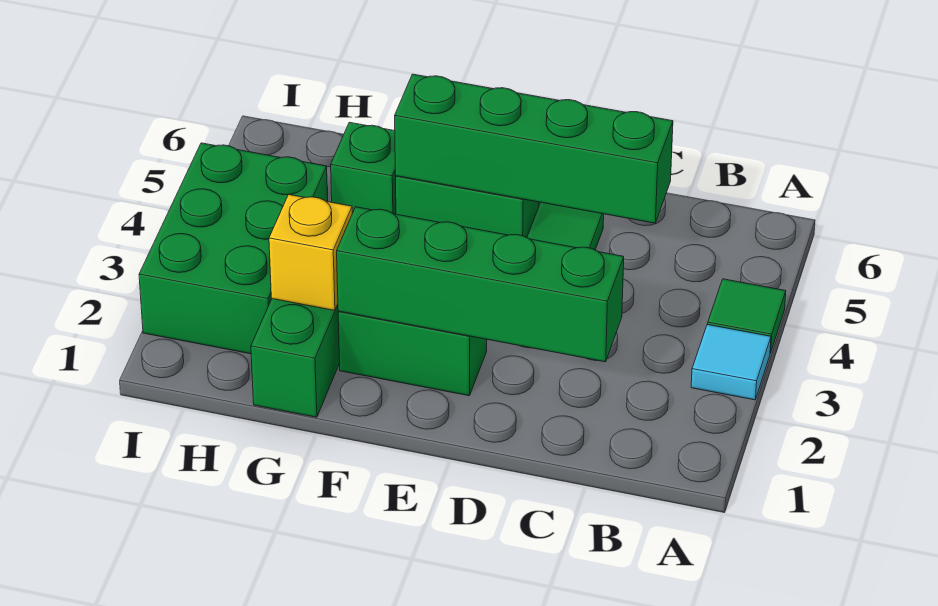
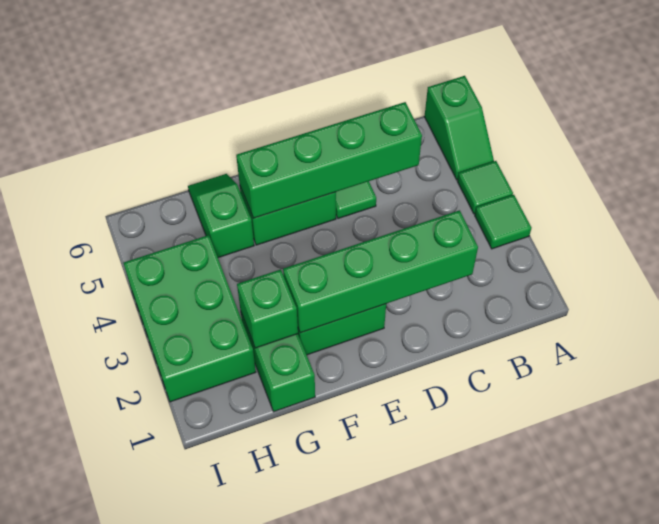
cyan tile A3 level 1 -> green tile A3 level 1
none -> green slope A5:A6 level 1 top 6
yellow brick G2 level 2 -> green brick G2 level 2

